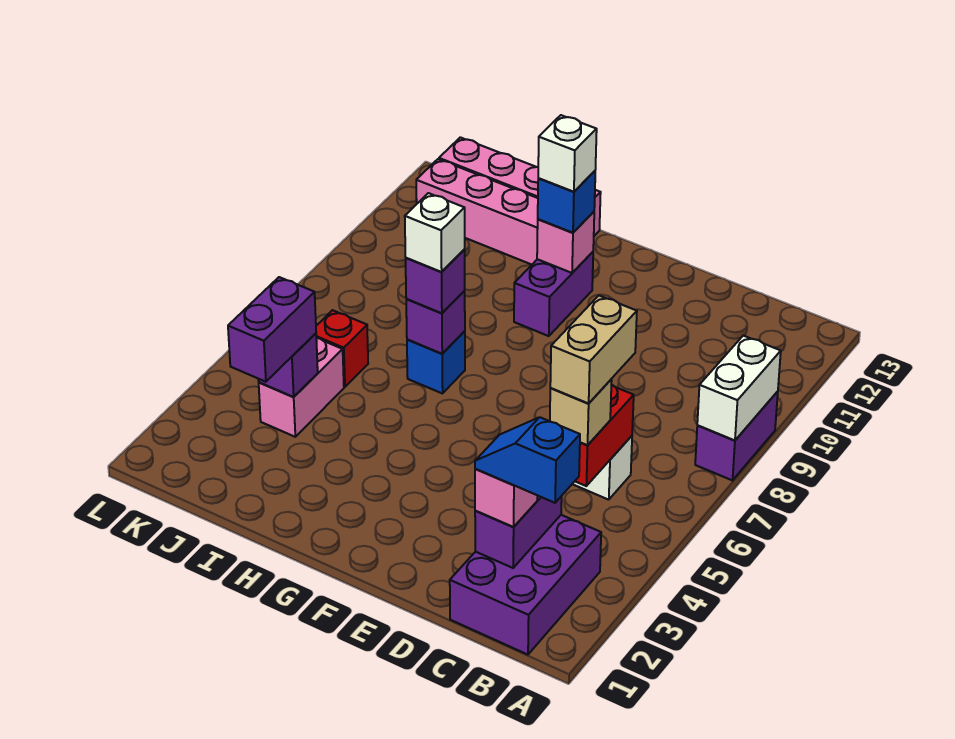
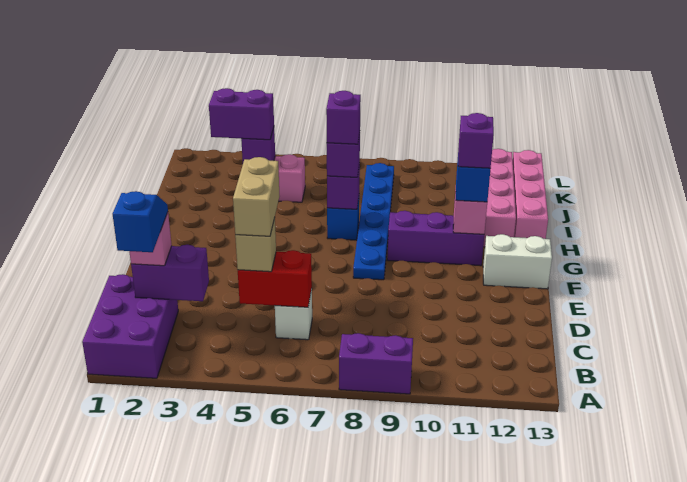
white brick A8:A9 level 2 -> white brick F12:F13 level 1
purple brick B1:C3 level 1 -> purple brick A1:C2 level 1
tan brick C5:C6 level 4 -> tan brick C5:D5 level 4
none -> blue plate F8:K8 level 1
purple brick G10:G11 level 1 -> purple brick G9:G11 level 1
white brick G11 level 4 -> purple brick G11 level 4
white brick H7 level 4 -> purple brick H7 level 4
red brick J6 level 1 -> none

